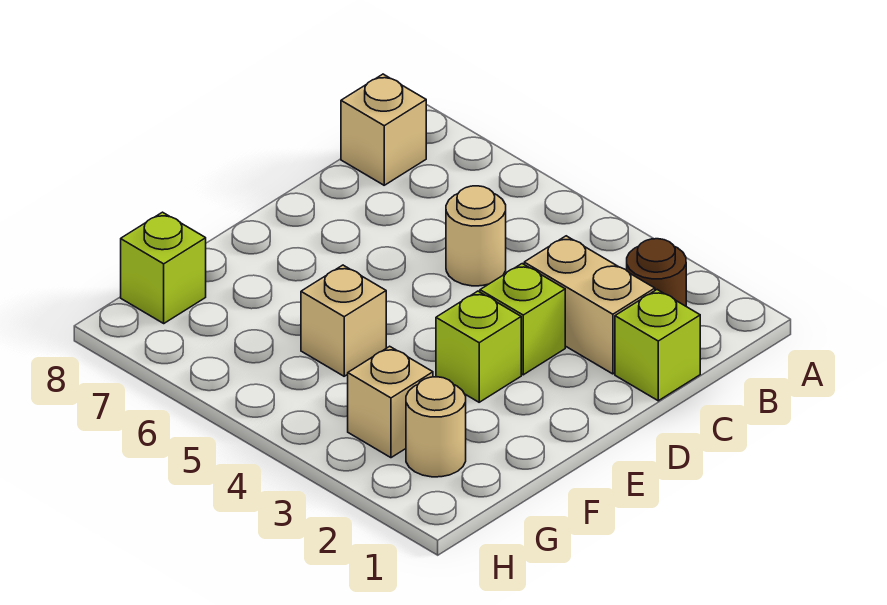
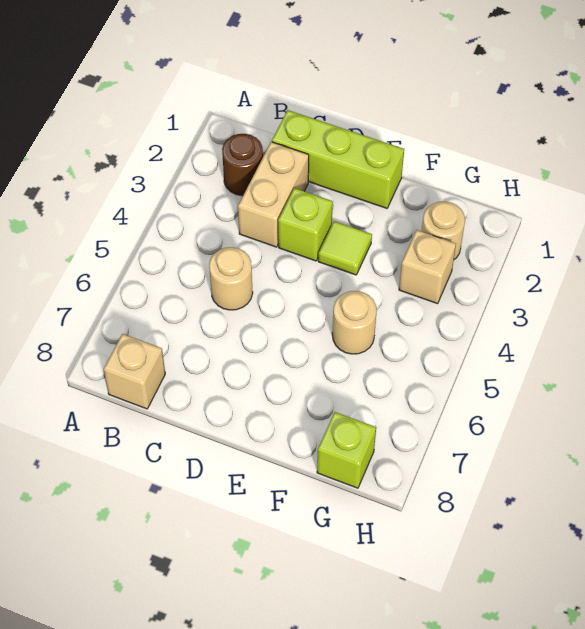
lime brick C1 level 1 -> lime brick C1:E1 level 1
lime brick E3 level 1 -> lime tile E3 level 1
tan brick F5 level 1 -> tan round brick F5 level 1

